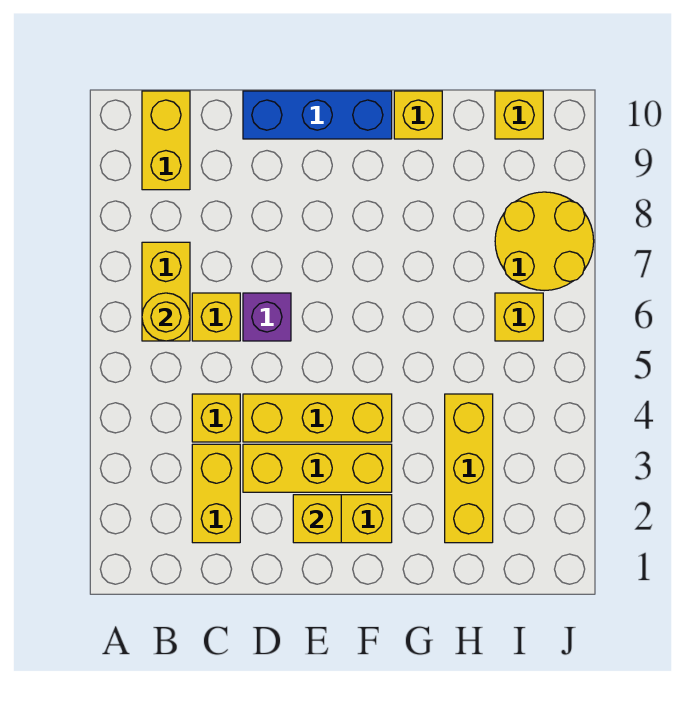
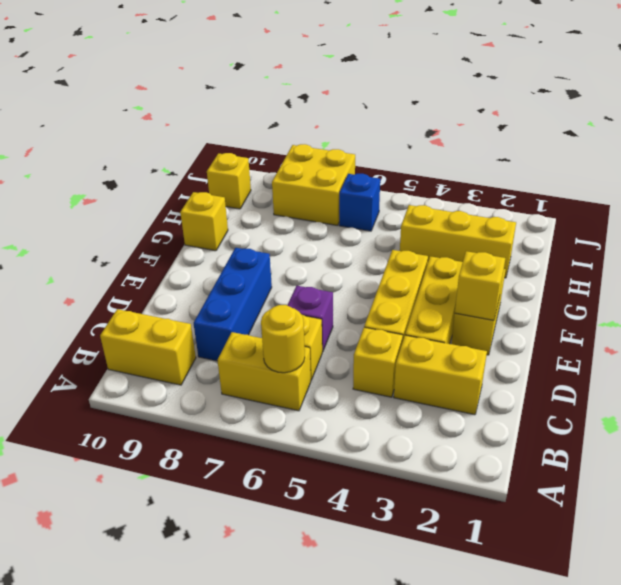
blue brick D10:F10 level 1 -> blue brick C8:E8 level 1
yellow brick I6 level 1 -> blue brick I6 level 1
yellow round brick I7:J8 level 1 -> yellow brick I7:J8 level 1

